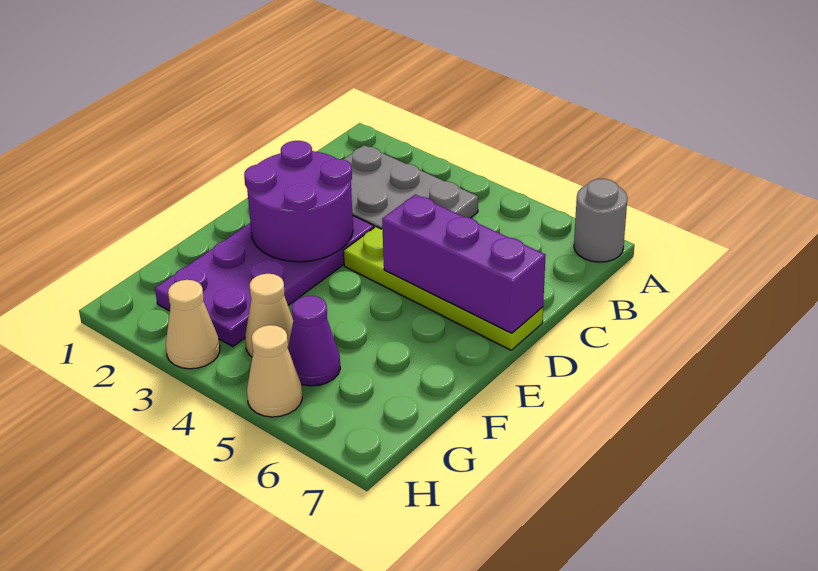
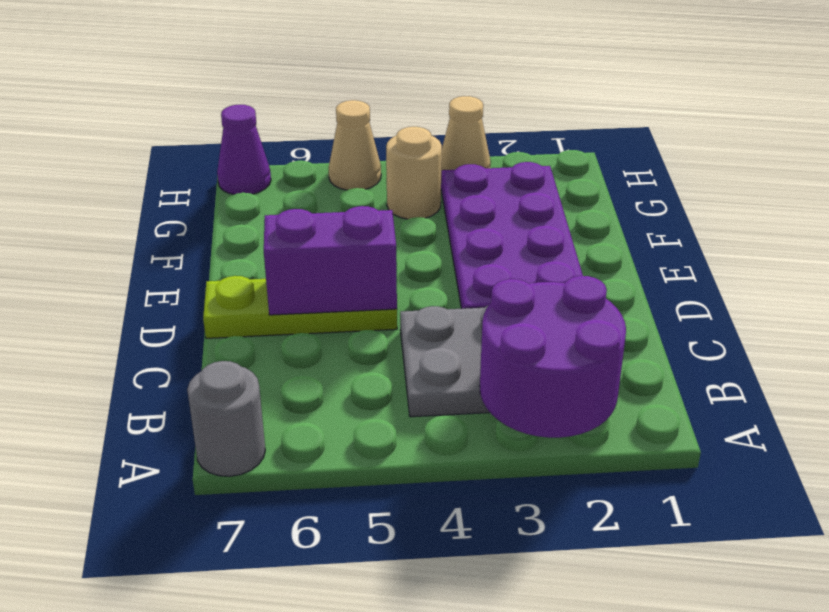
purple round brick D2:E3 level 2 -> purple round brick A2:B3 level 2
lime plate D4:D7 level 1 -> lime plate D5:D7 level 1
purple brick D5:D7 level 2 -> purple brick D5:D6 level 2
tan cone G4 level 1 -> tan round brick G4 level 1
purple cone G5 level 1 -> purple cone H7 level 1

